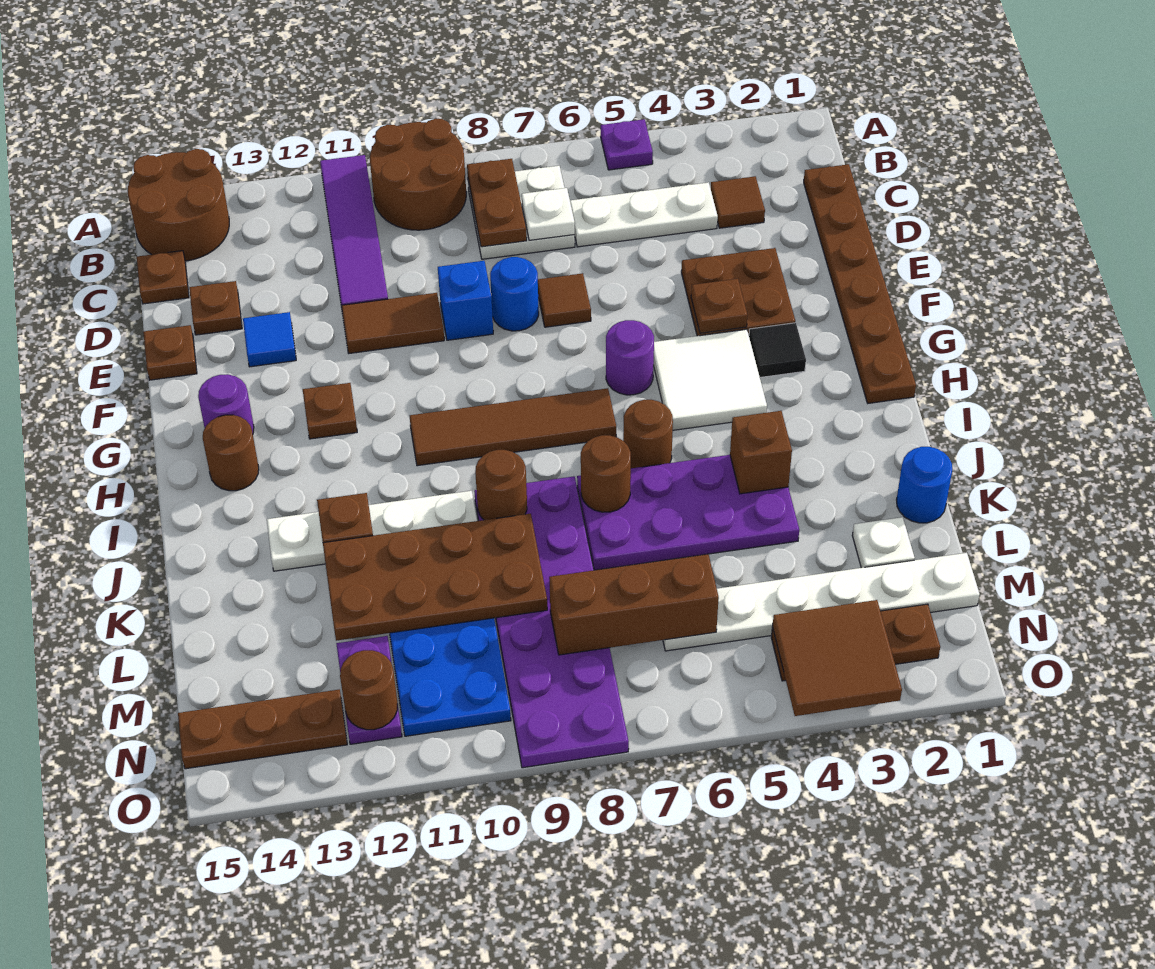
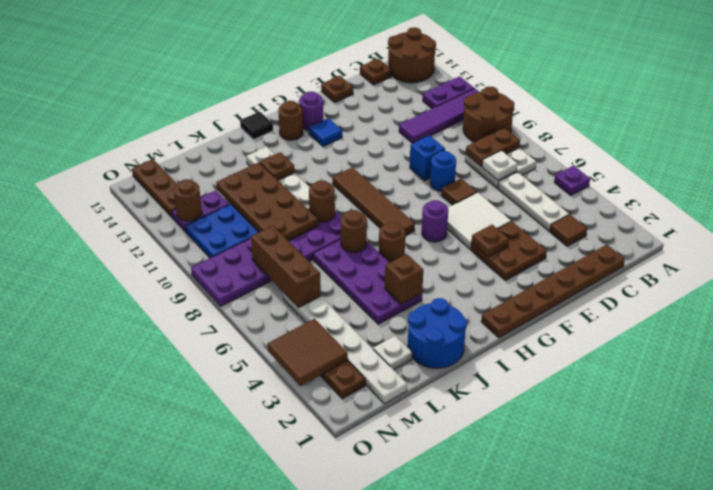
none -> purple plate A12:B12 level 1
brown plate D14 level 1 -> none
brown tile E10:E11 level 1 -> none
blue tile E13 level 1 -> blue tile G13 level 1
black tile G3 level 1 -> black tile I15 level 1
white tile G4:H5 level 1 -> white tile E5:F6 level 1
brown plate G12 level 1 -> none
blue round brick K1 level 1 -> blue round brick J1:K2 level 1

